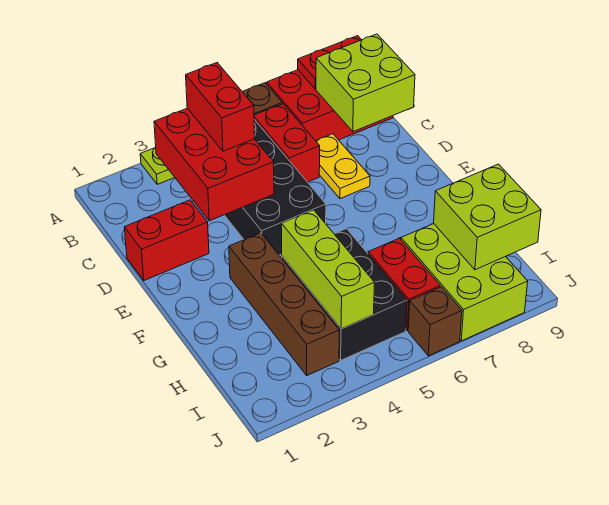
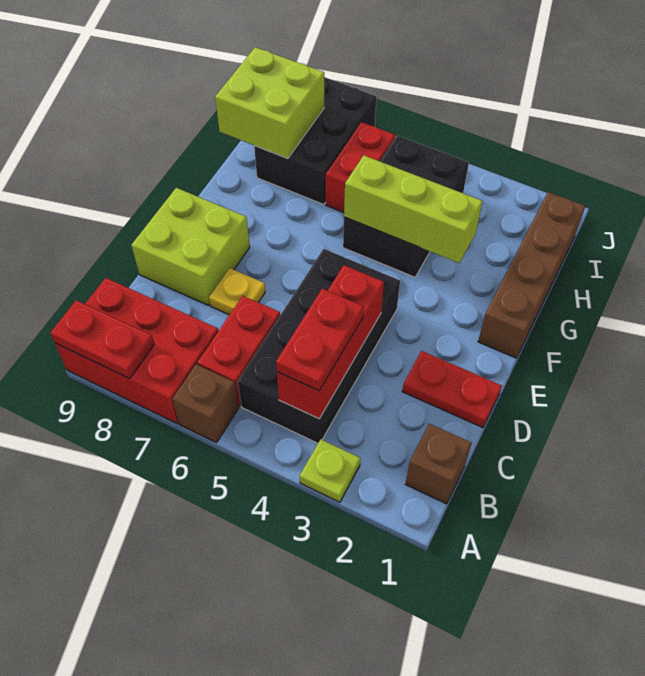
red brick B3:D4 level 2 -> red brick B4:D4 level 2
red brick B4:C4 level 3 -> red plate B4:C4 level 3
lime brick B8:C9 level 2 -> lime brick D8:E9 level 1
yellow plate C7:D7 level 1 -> yellow plate D7 level 1
red brick D1:D2 level 1 -> red plate D1:D2 level 1
brown brick F3:I3 level 1 -> brown brick F1:I1 level 1
lime brick G4:I4 level 2 -> lime brick G3:G5 level 2
lime brick H7:J8 level 1 -> black brick H7:J8 level 1
brown brick J6 level 1 -> brown brick B1 level 1

